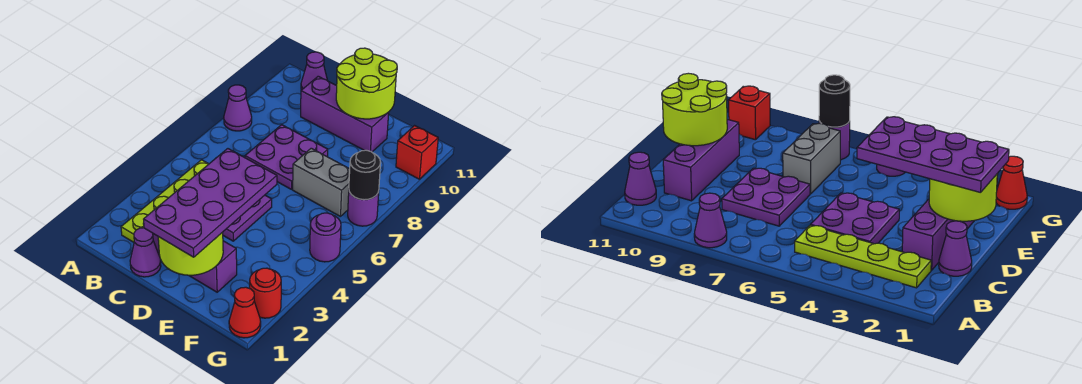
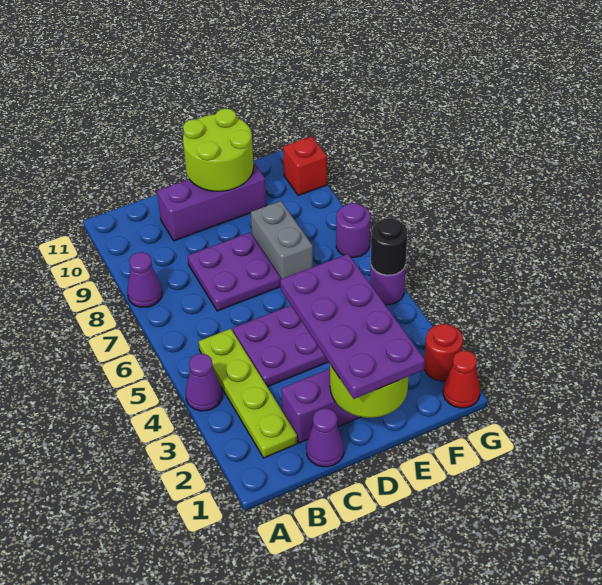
purple cone B11 level 1 -> purple cone A4 level 1
grey brick E7:F7 level 1 -> grey brick E7:E8 level 1
black round brick G7 level 2 -> black round brick G5 level 2

